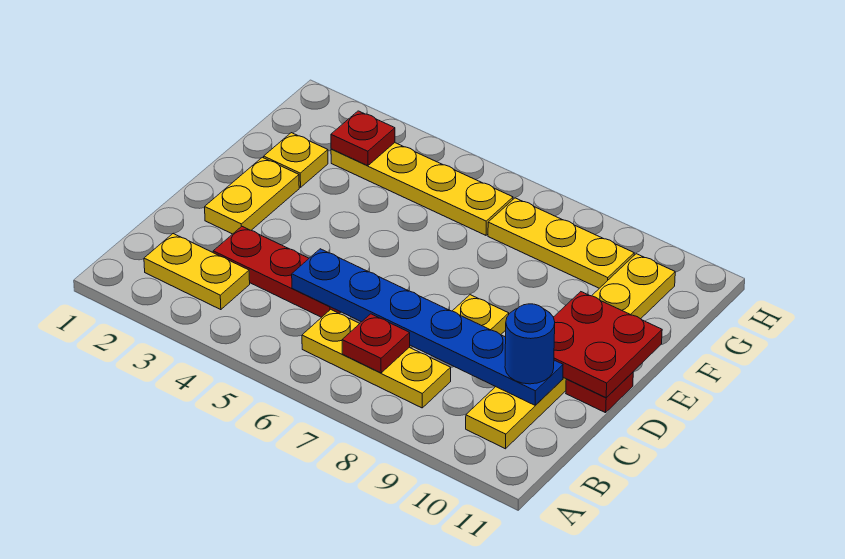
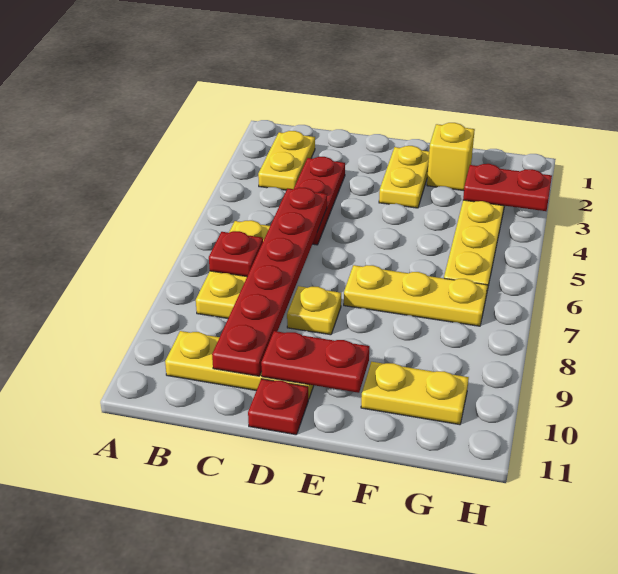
blue plate C5:C10 level 2 -> red plate C5:C10 level 2
blue round brick C10 level 3 -> none
yellow plate D2:E2 level 1 -> yellow plate E2:E3 level 1
red plate D10:E11 level 2 -> red plate D10:E10 level 2
yellow plate F2 level 1 -> yellow brick F2 level 1
red plate G3 level 2 -> red plate G3:H3 level 2
yellow plate G7:G9 level 1 -> yellow plate E7:G7 level 1

